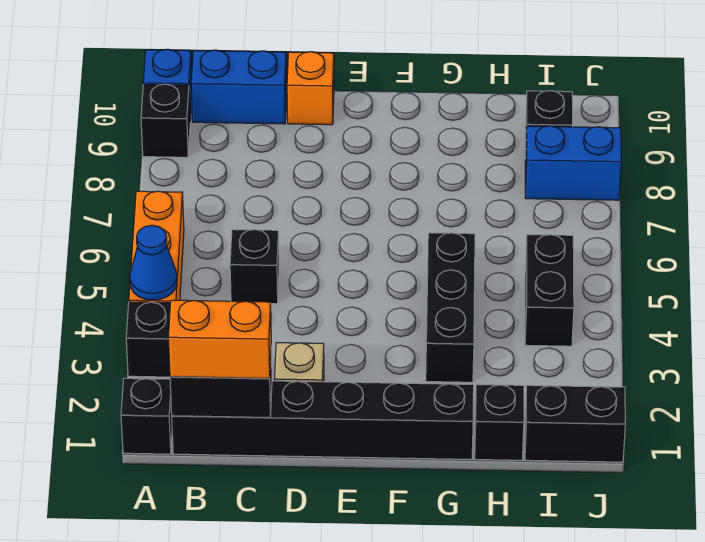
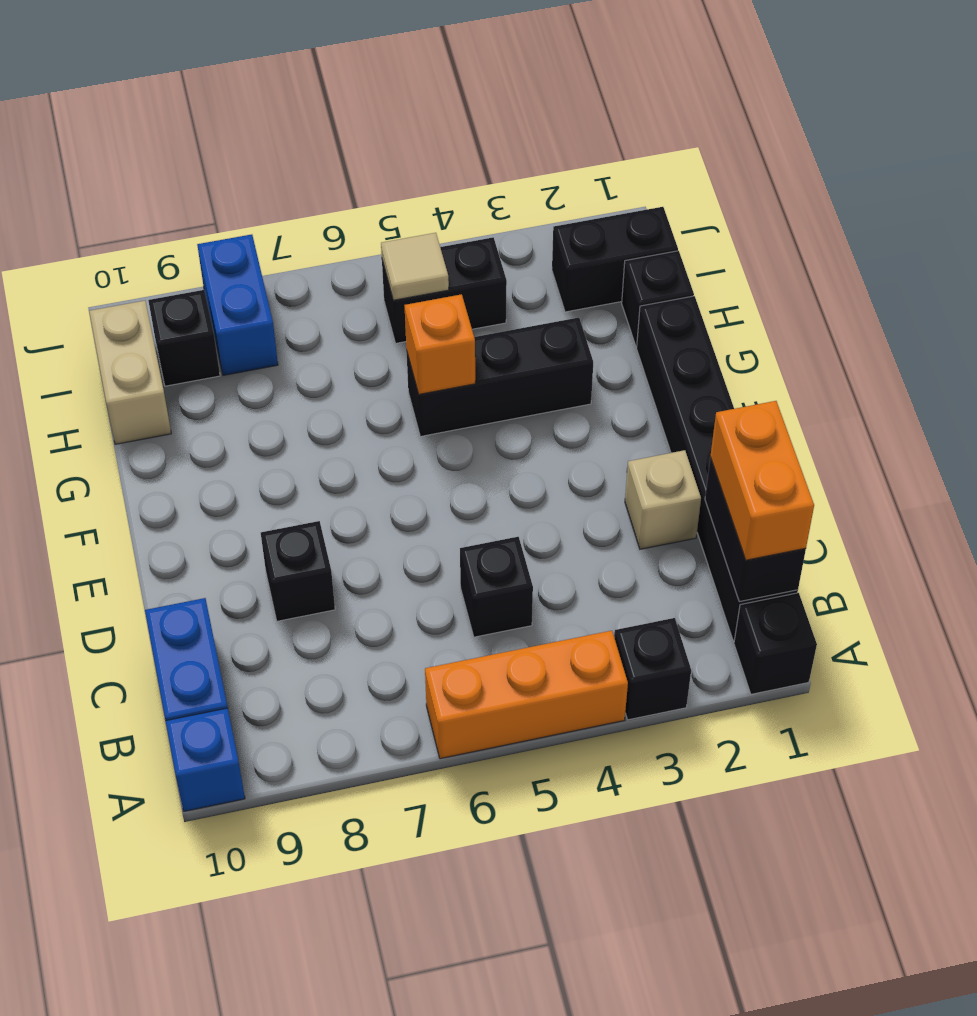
blue cone A4 level 2 -> none
black brick A9 level 1 -> black brick D8 level 1
orange brick D10 level 1 -> orange brick G5 level 2
none -> tan brick H10:I10 level 1
black brick I1:J1 level 1 -> black brick I1:I2 level 1
none -> tan tile I5 level 2

